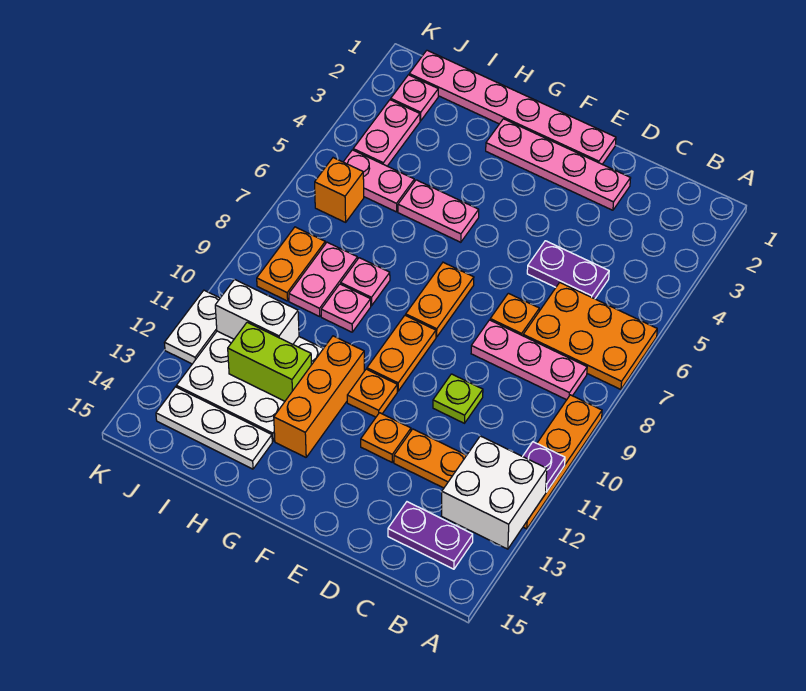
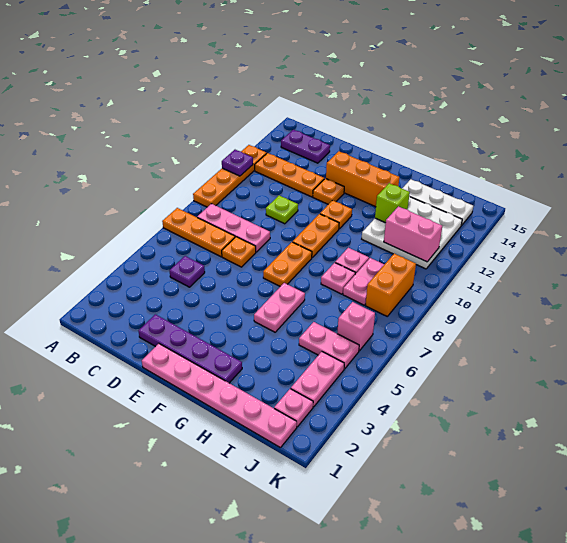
orange plate A6:C7 level 1 -> orange plate A7:C7 level 1
white brick A12:B13 level 2 -> none
purple plate C5:D5 level 1 -> purple plate C5 level 1
pink plate D2:G2 level 1 -> purple plate D2:G2 level 1
pink plate G5:H5 level 1 -> pink plate G5:G6 level 1
orange brick G11:G13 level 1 -> orange brick E13:G13 level 1
lime brick H12:I12 level 2 -> lime brick H12 level 2
white brick I11:J11 level 2 -> pink brick I11:J11 level 2
orange brick J6 level 1 -> pink brick J6 level 1
orange plate J8:J9 level 1 -> orange brick J8:J9 level 1
white plate K11:K12 level 1 -> none

